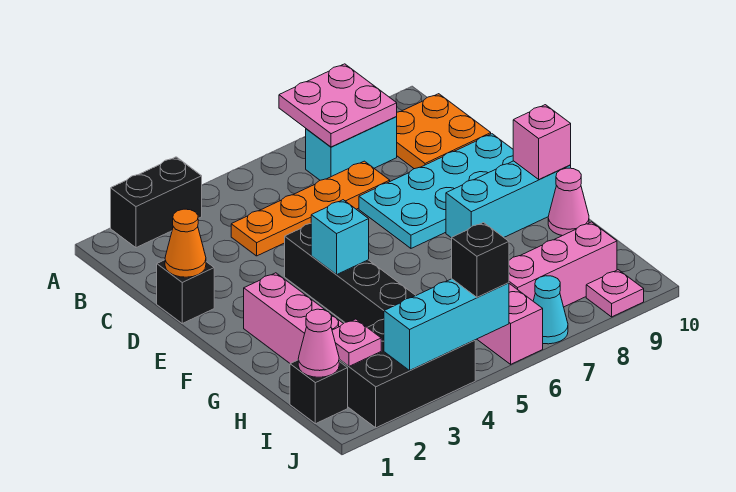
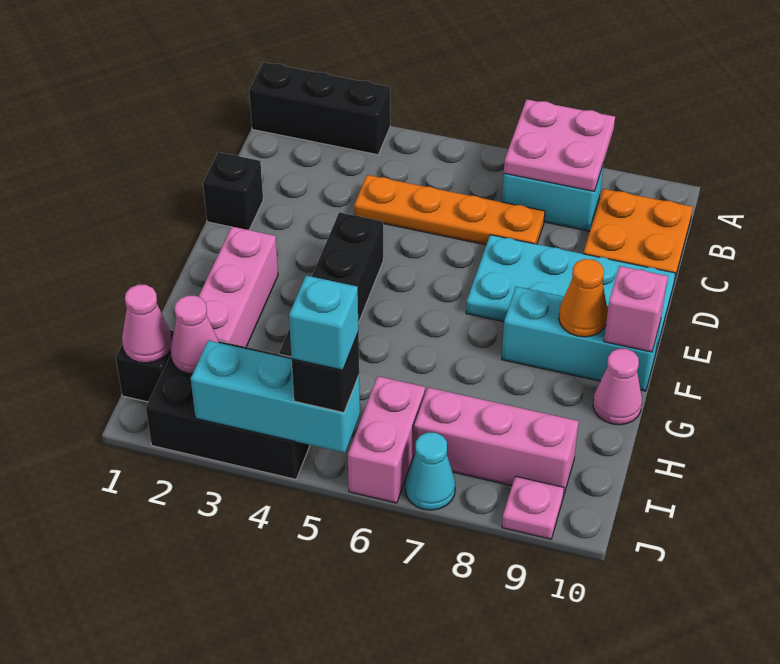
black brick A2:A3 level 1 -> black brick A1:A3 level 1
orange cone D1 level 2 -> orange cone F9 level 2
cyan brick F4 level 2 -> cyan brick J5 level 4
pink plate I2 level 2 -> pink cone I2 level 2

